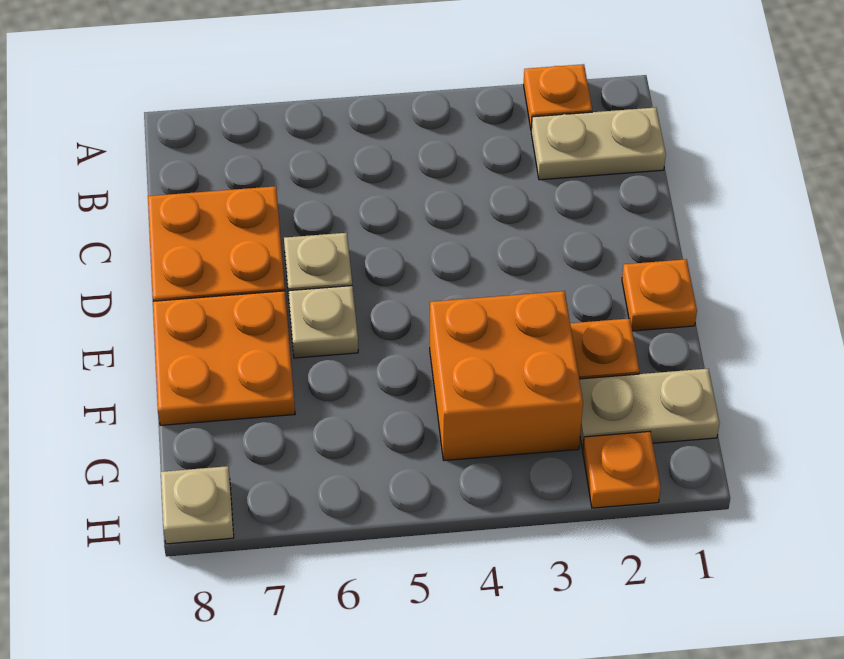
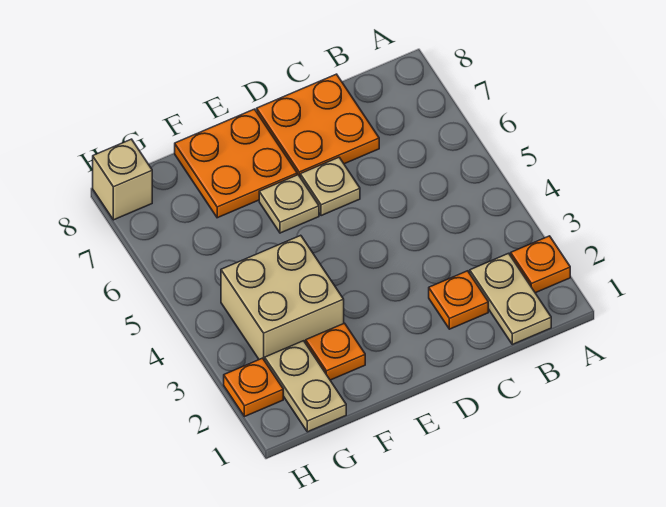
orange plate E1 level 1 -> orange plate C2 level 1
orange brick F3:G4 level 1 -> tan brick F3:G4 level 1
tan plate H8 level 1 -> tan brick H8 level 1

